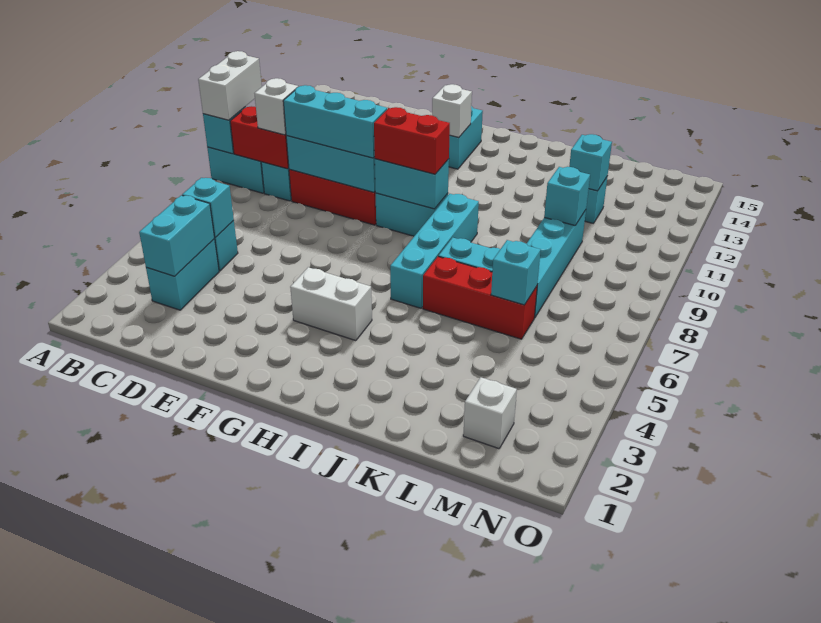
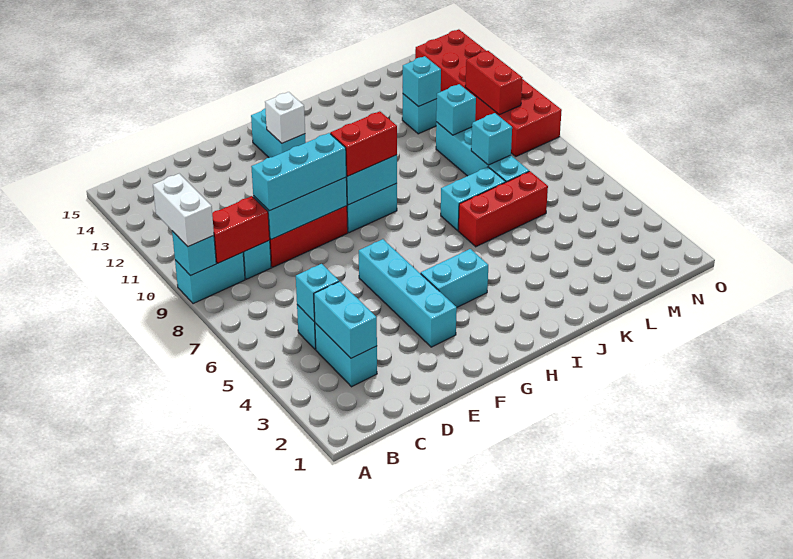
white brick C9 level 3 -> none
white brick G4:H4 level 1 -> cyan brick G4:H4 level 1
cyan brick I6:I9 level 1 -> cyan brick F3:F6 level 1
cyan brick L6 level 2 -> cyan brick L8 level 2
white brick M2 level 1 -> none
none -> red brick N9:O14 level 1
none -> red brick N10:N11 level 2

